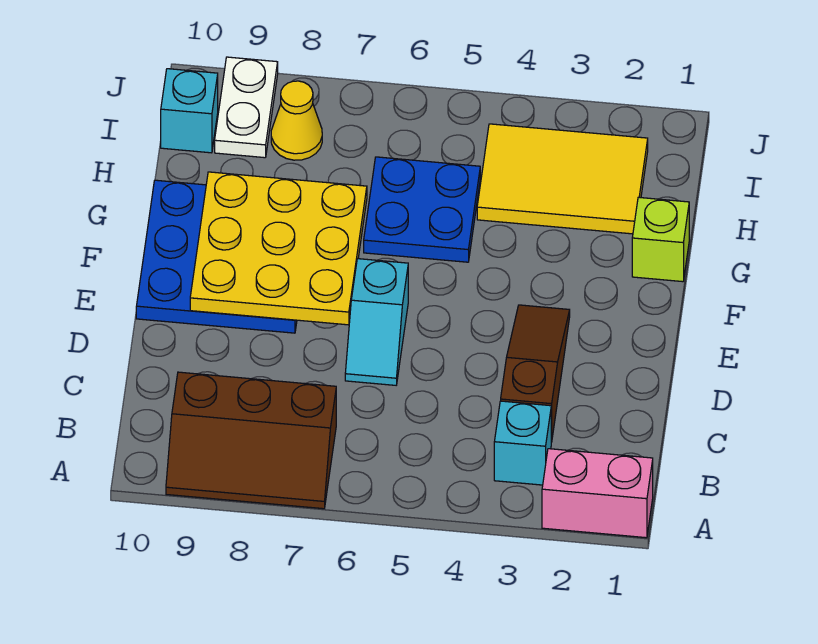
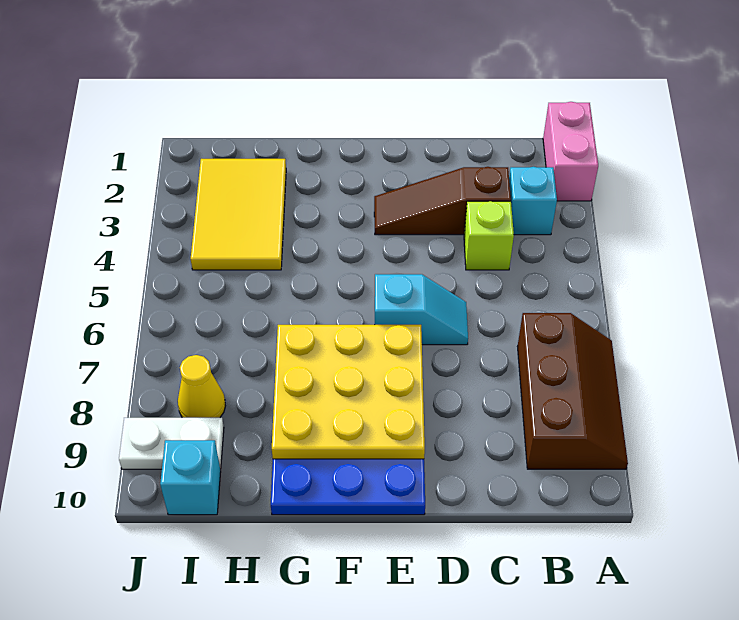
lime brick G1 level 1 -> lime brick C4 level 1
blue plate G5:H6 level 1 -> none

